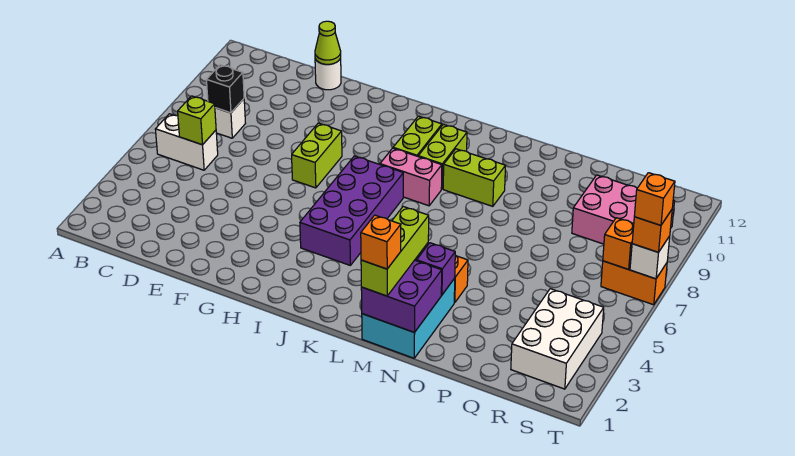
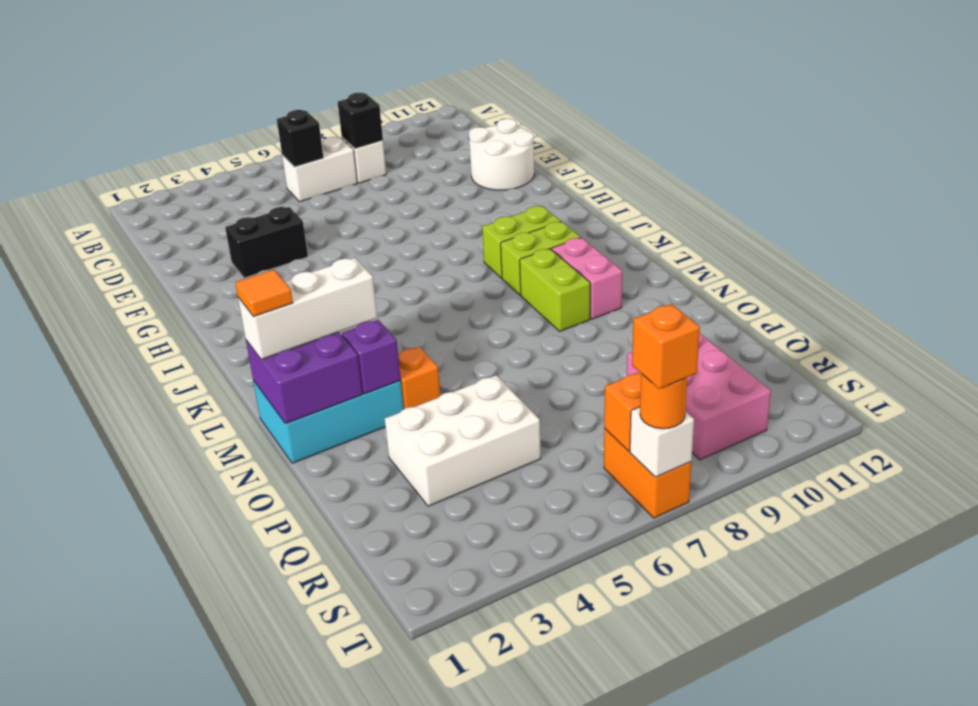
white brick B6:C6 level 1 -> white brick C6:C7 level 1
lime brick C6 level 2 -> black brick C6 level 2
white round brick E12 level 1 -> white round brick E11:F12 level 1
lime cone E12 level 2 -> none
none -> black brick F3:F4 level 1
lime brick G7:G8 level 1 -> none
purple brick I4:J7 level 1 -> none
pink brick J8:K8 level 1 -> pink brick L10:M10 level 1
lime brick M1:M3 level 3 -> white brick M1:M3 level 3
orange brick M1 level 4 -> orange tile M1 level 4
white brick R2:S4 level 1 -> white brick P3:Q5 level 1
orange brick T7 level 3 -> orange round brick T7 level 3

